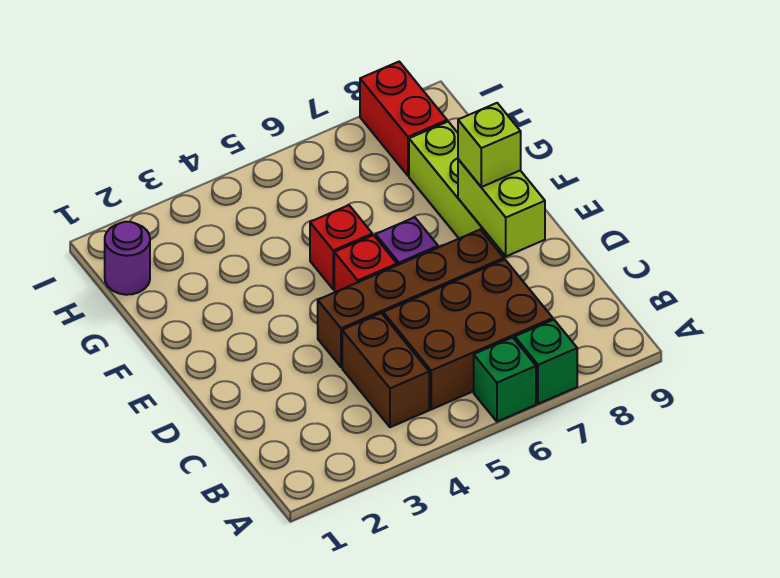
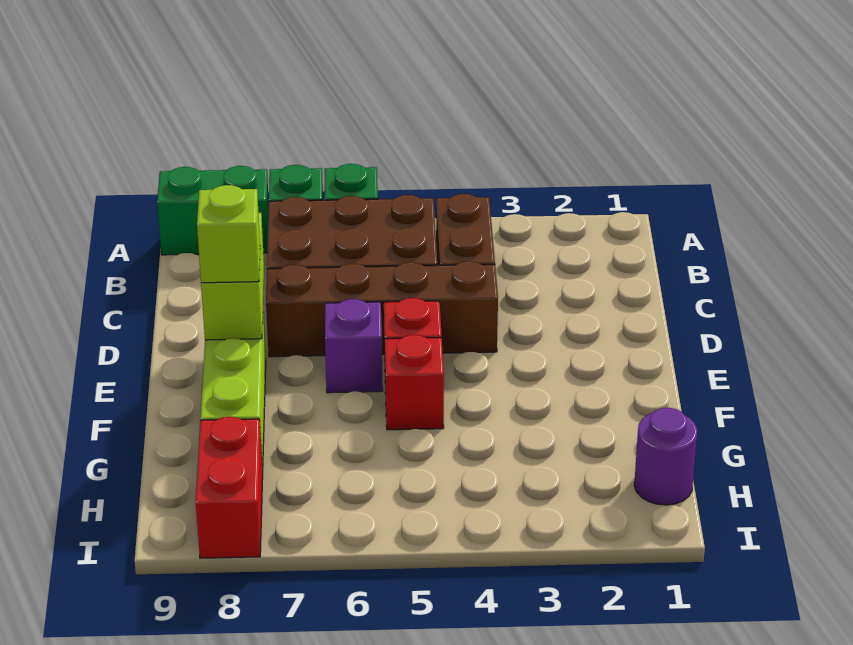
none -> green brick A8:A9 level 1

